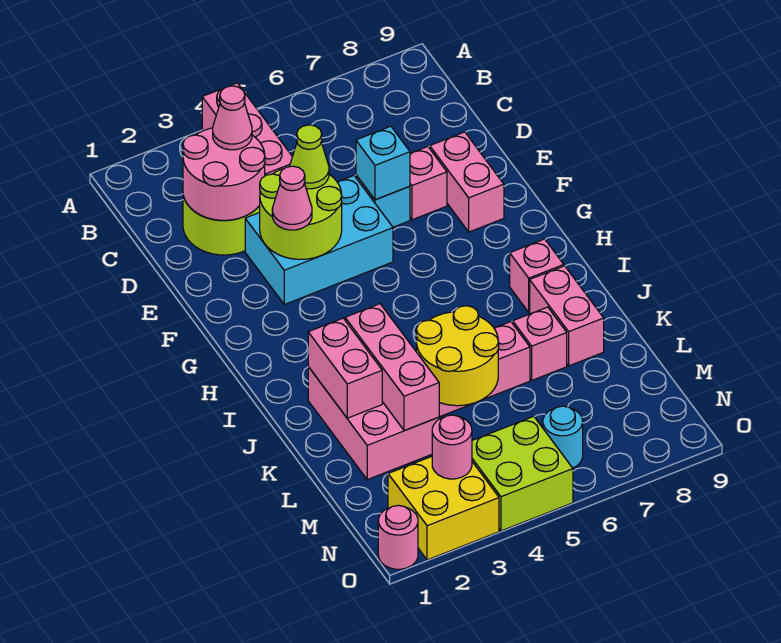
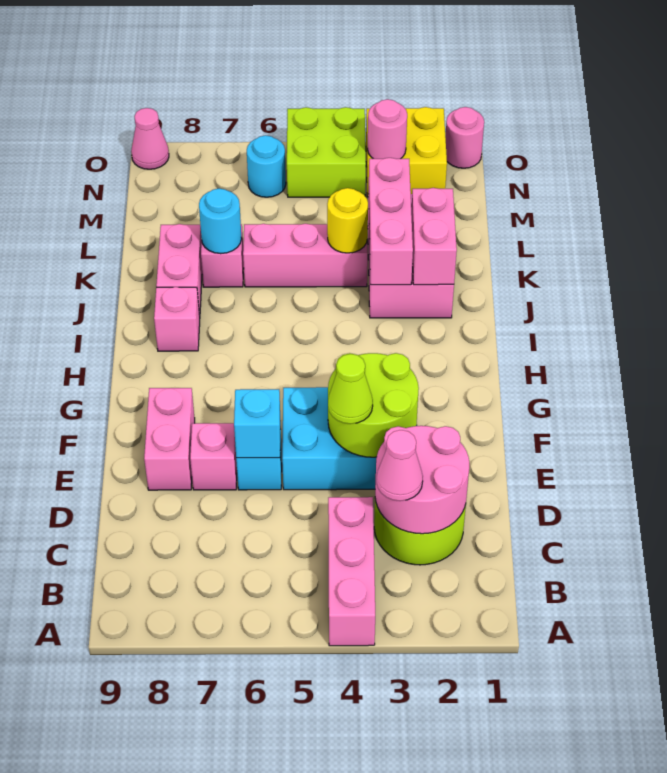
pink cone F3 level 3 -> pink cone O9 level 1
yellow round brick K4:L5 level 2 -> yellow round brick K4 level 2
none -> cyan round brick K7 level 2

